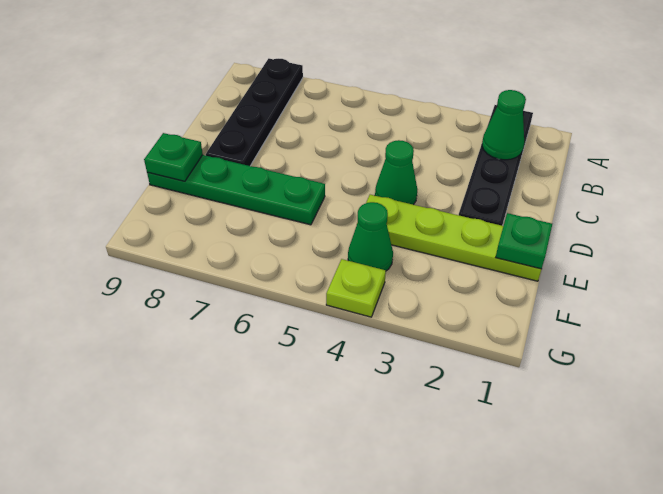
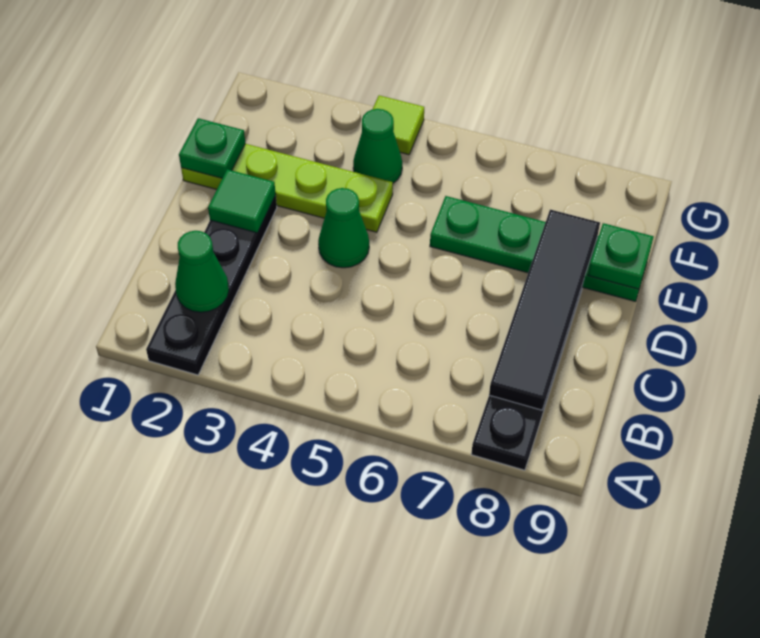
none -> black tile B8:E8 level 2
none -> green tile D2 level 2
lime plate G4 level 1 -> lime tile G4 level 1

